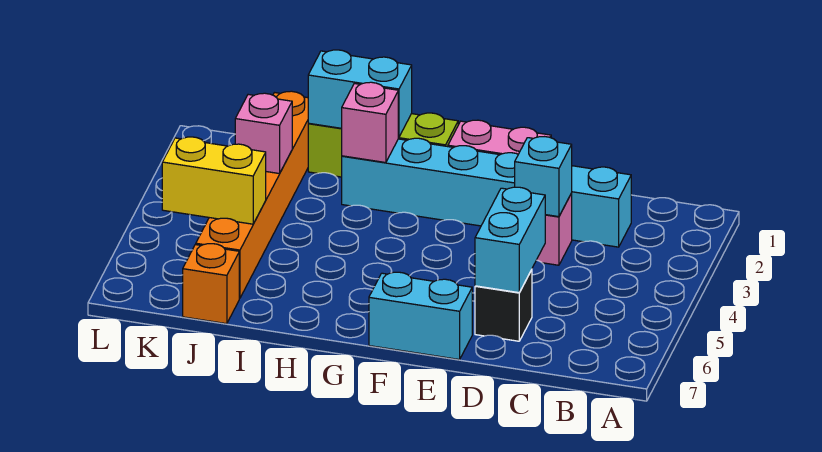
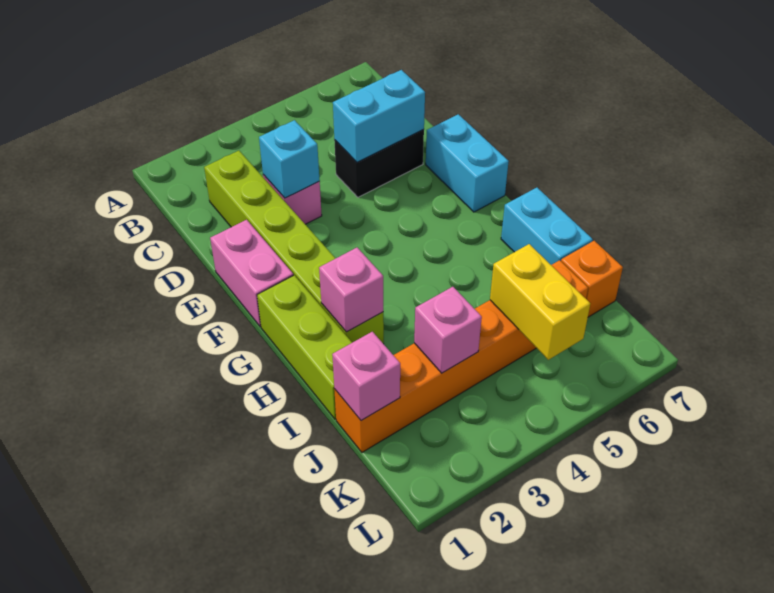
cyan brick C2:H2 level 1 -> lime brick C2:H2 level 1
black brick D6 level 1 -> black brick D5:D6 level 1
cyan brick H1:I1 level 2 -> cyan brick H7:I7 level 1
none -> pink brick J1 level 2

